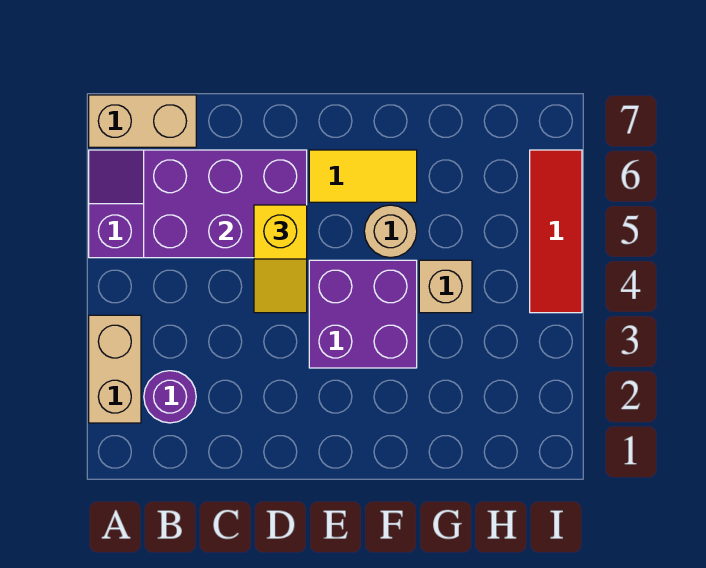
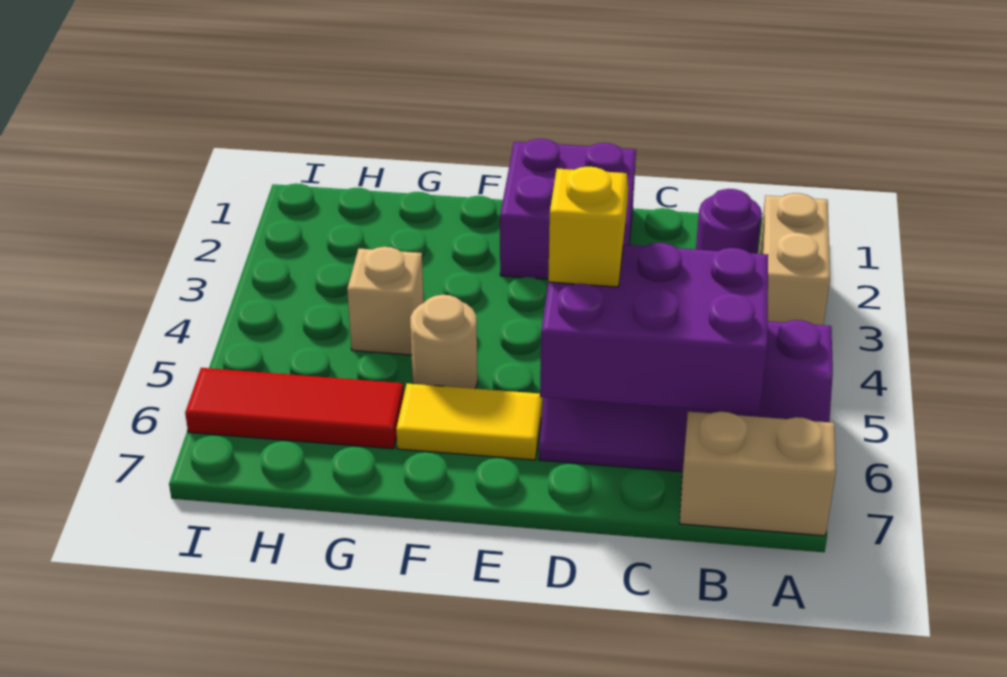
purple brick E3:F4 level 1 -> purple brick D1:E2 level 1
red tile I4:I6 level 1 -> red tile G6:I6 level 1

